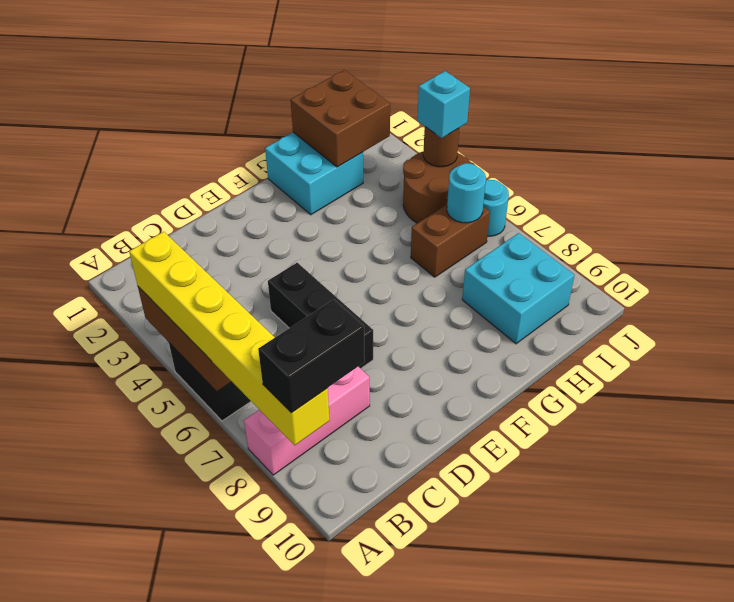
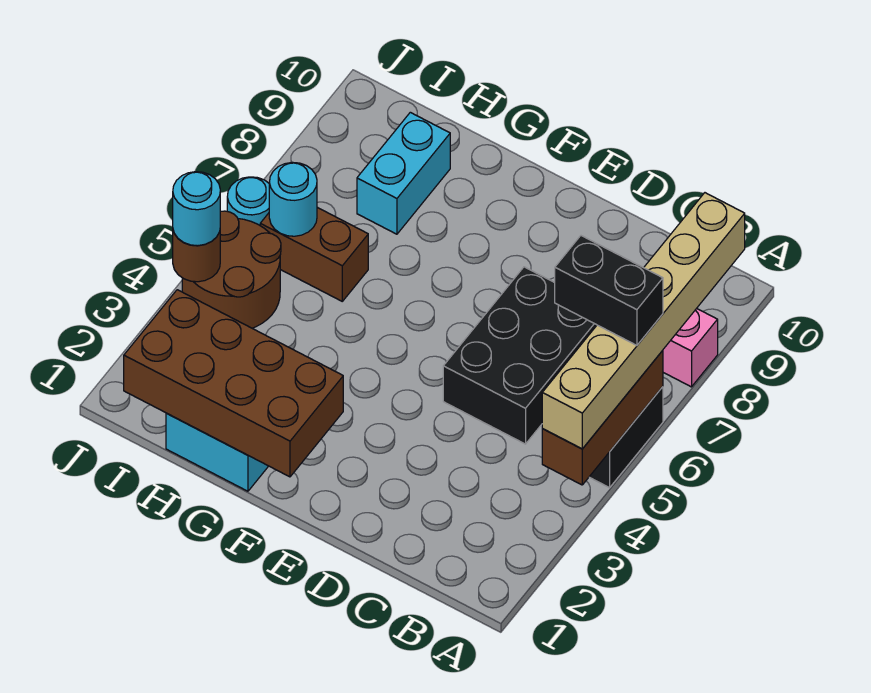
yellow brick A4:A9 level 3 -> tan brick A4:A9 level 3
black brick A9:B9 level 4 -> black brick A6:B6 level 4
black brick D5:D7 level 1 -> black brick C5:D7 level 1
brown brick H1:I2 level 2 -> brown brick F1:I2 level 2
cyan brick H8:I9 level 1 -> cyan brick H8:H9 level 1
cyan brick J4 level 3 -> cyan round brick J4 level 3

